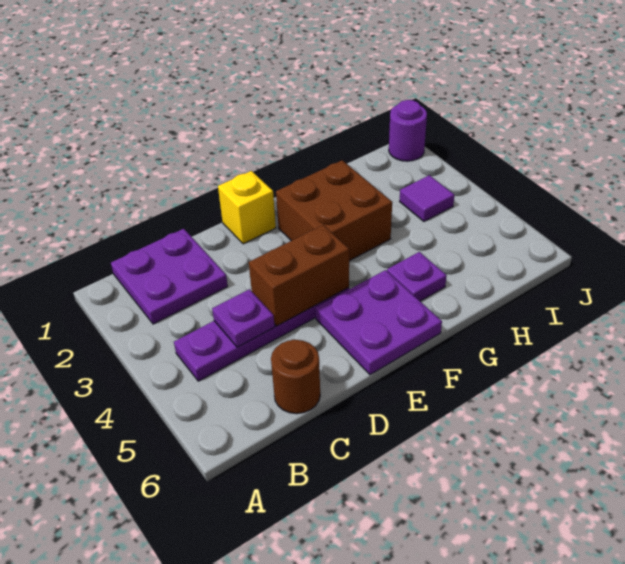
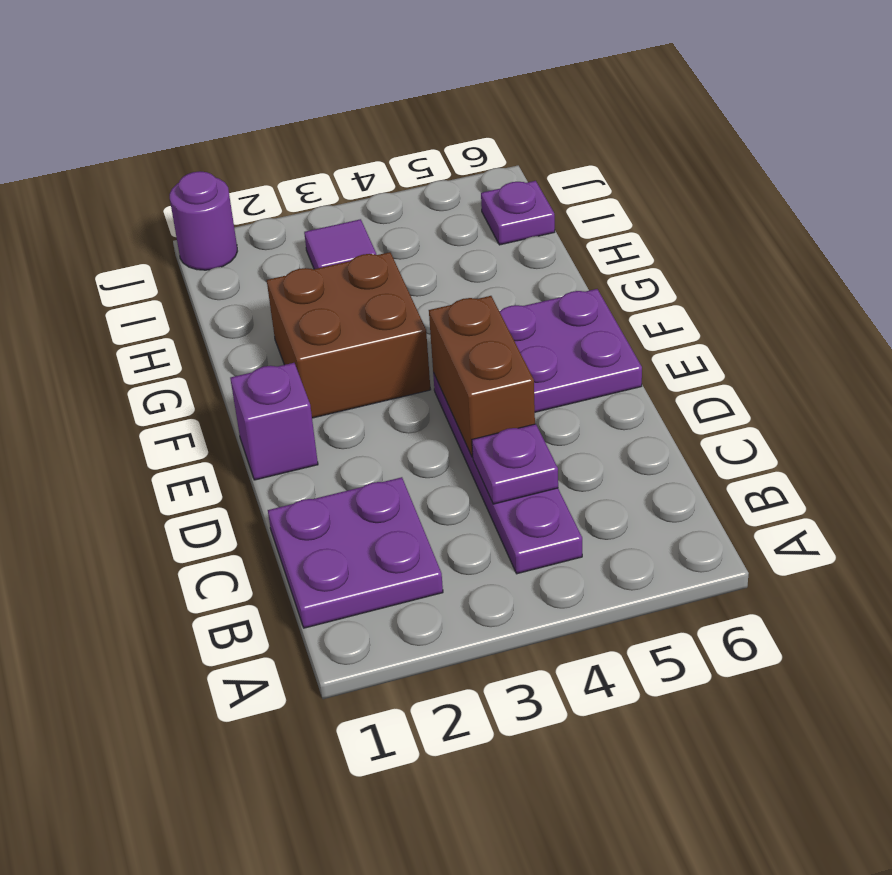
brown round brick C6 level 1 -> none
yellow brick E1 level 1 -> purple brick E1 level 1
purple plate G5 level 1 -> purple plate I6 level 1

